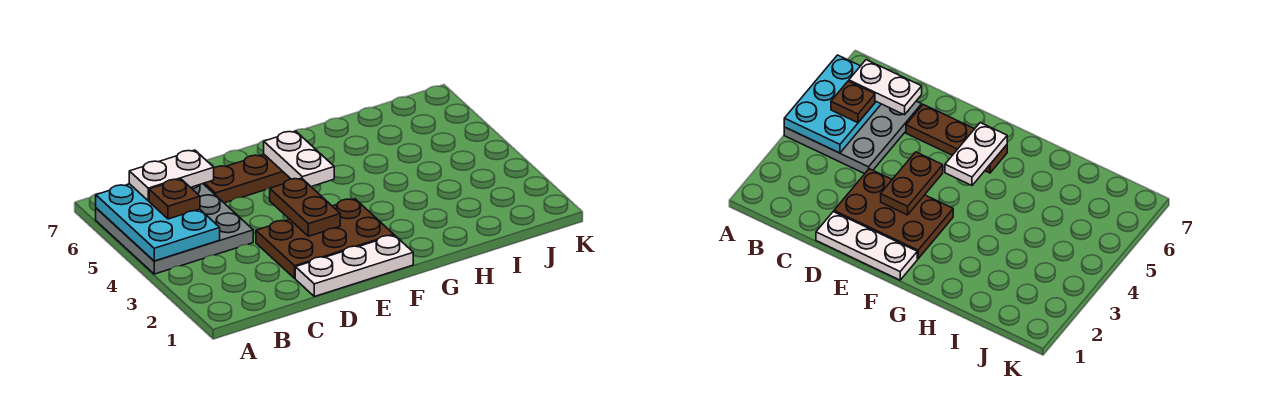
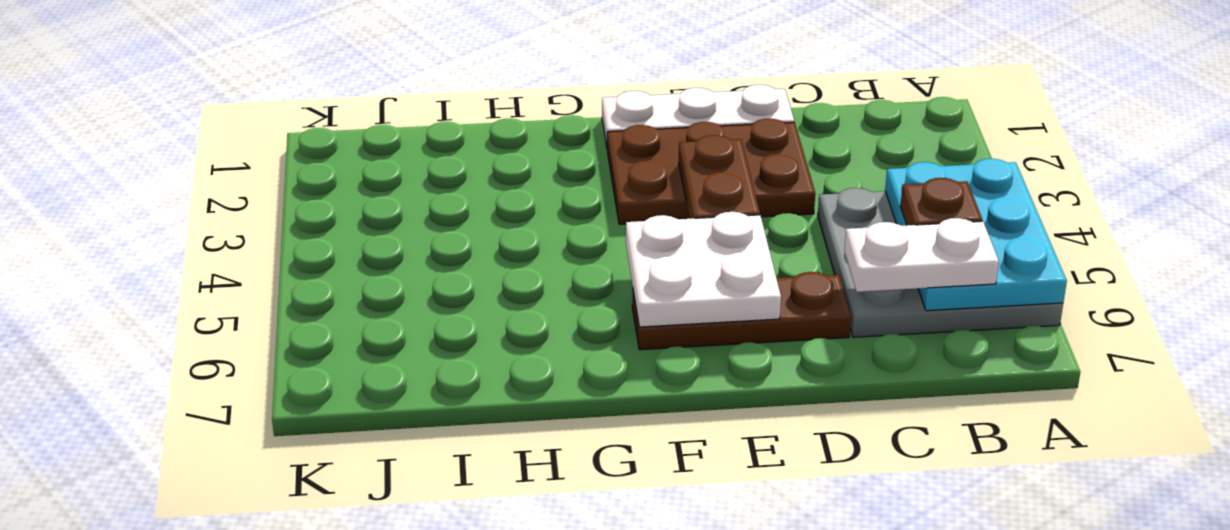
white plate F5:F6 level 2 -> white plate E5:F6 level 2

